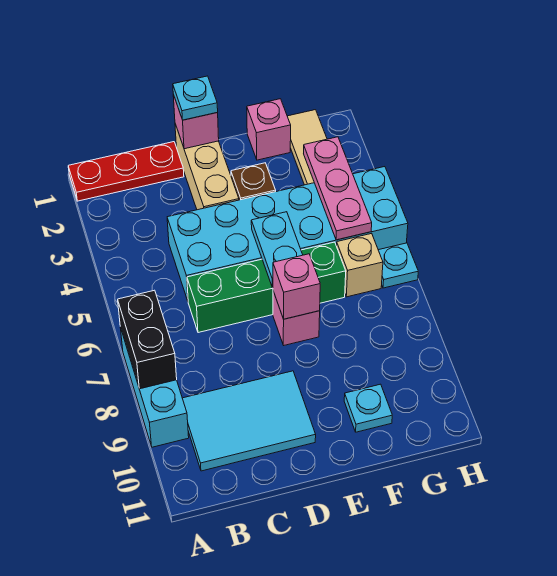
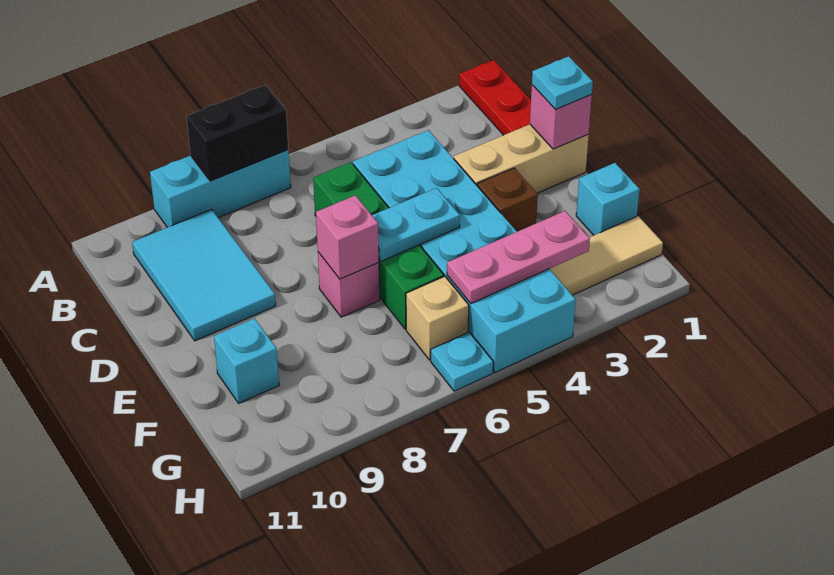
pink brick F1 level 1 -> cyan brick F1 level 1
cyan plate F10 level 1 -> cyan brick F10 level 1

